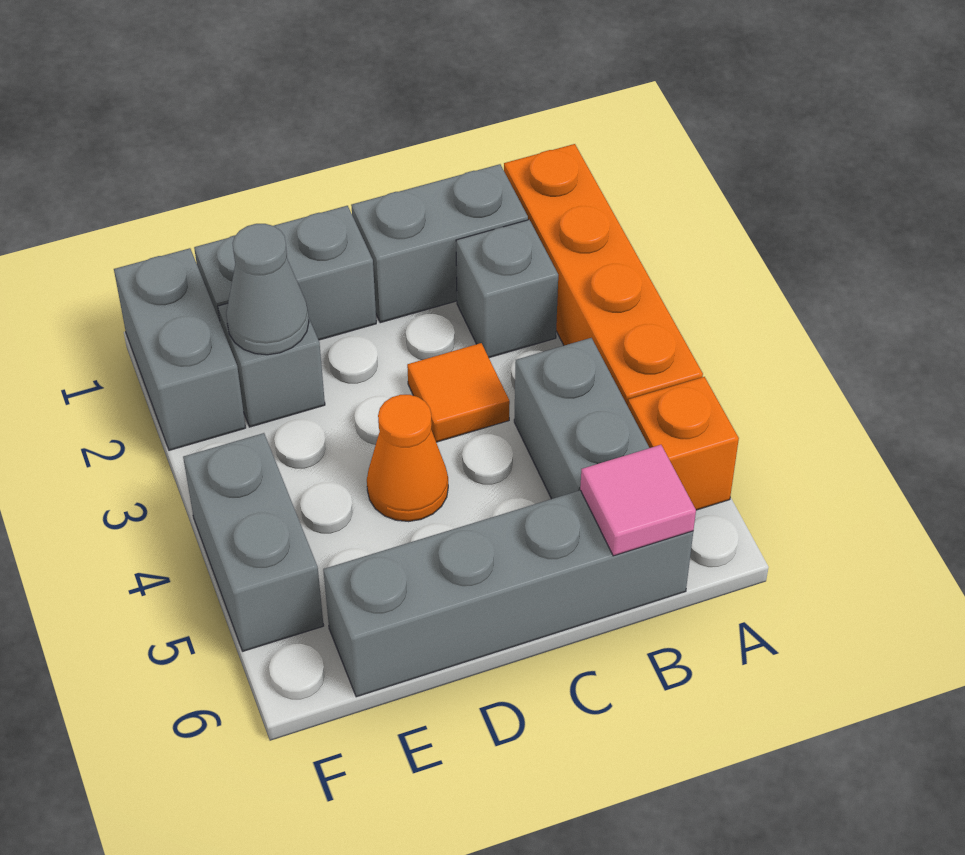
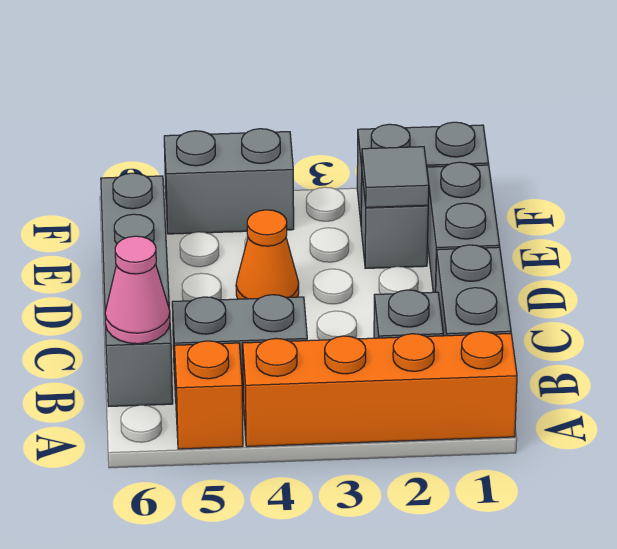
pink tile B6 level 2 -> pink cone B6 level 2
orange tile C3 level 1 -> none
grey cone E2 level 2 -> grey tile E2 level 2

